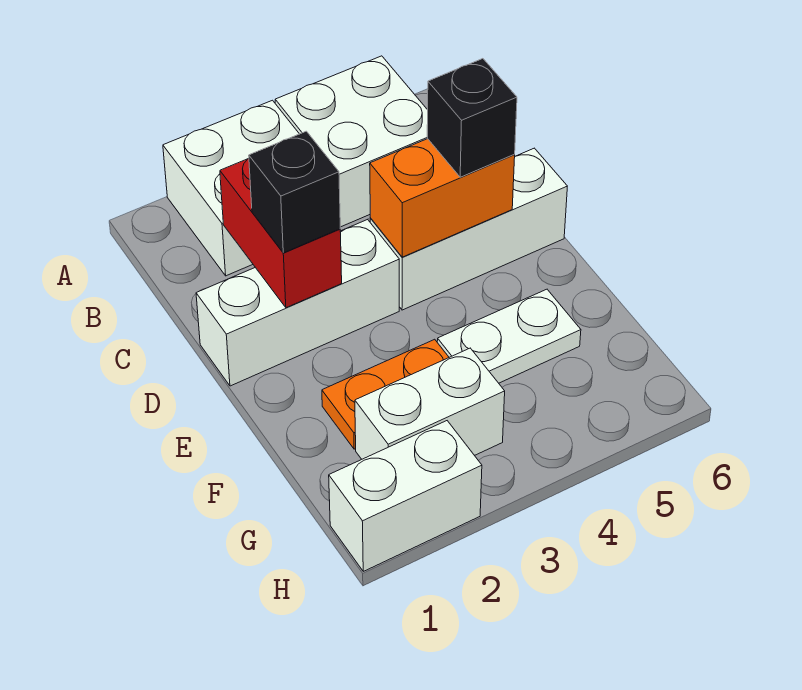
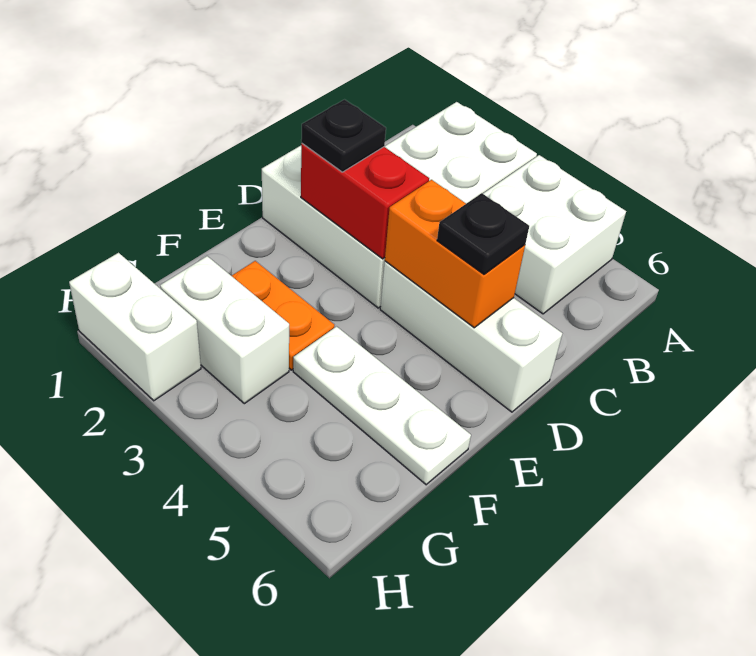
red brick C2:D2 level 2 -> red brick D2:D3 level 2
black brick D2 level 3 -> black plate D2 level 3
black brick D5 level 3 -> black plate D5 level 3
white plate F4:F5 level 1 -> white plate F4:F6 level 1

